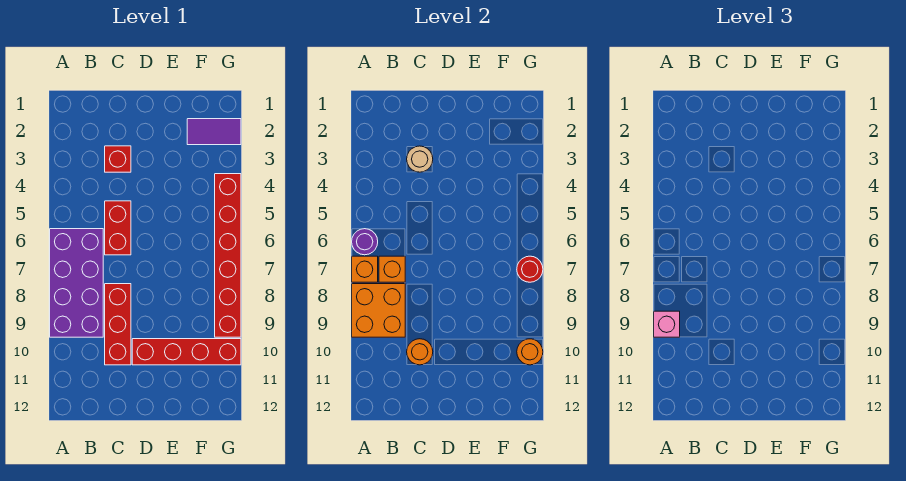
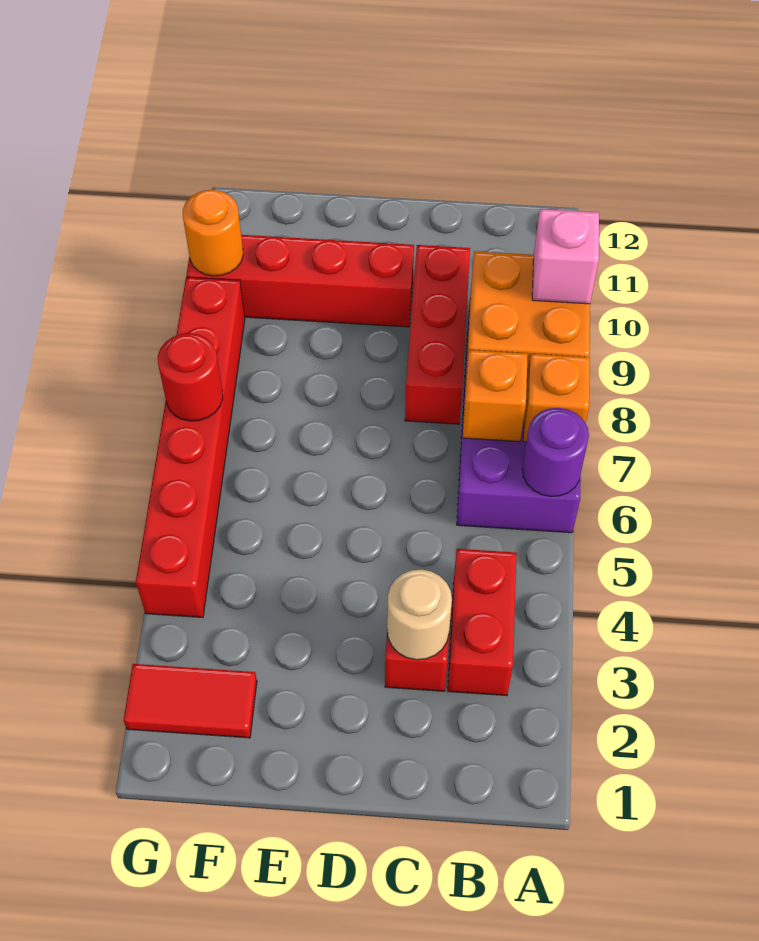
red brick C5:C6 level 1 -> red brick B3:B4 level 1
orange round brick C10 level 2 -> none
purple tile F2:G2 level 1 -> red tile F2:G2 level 1

